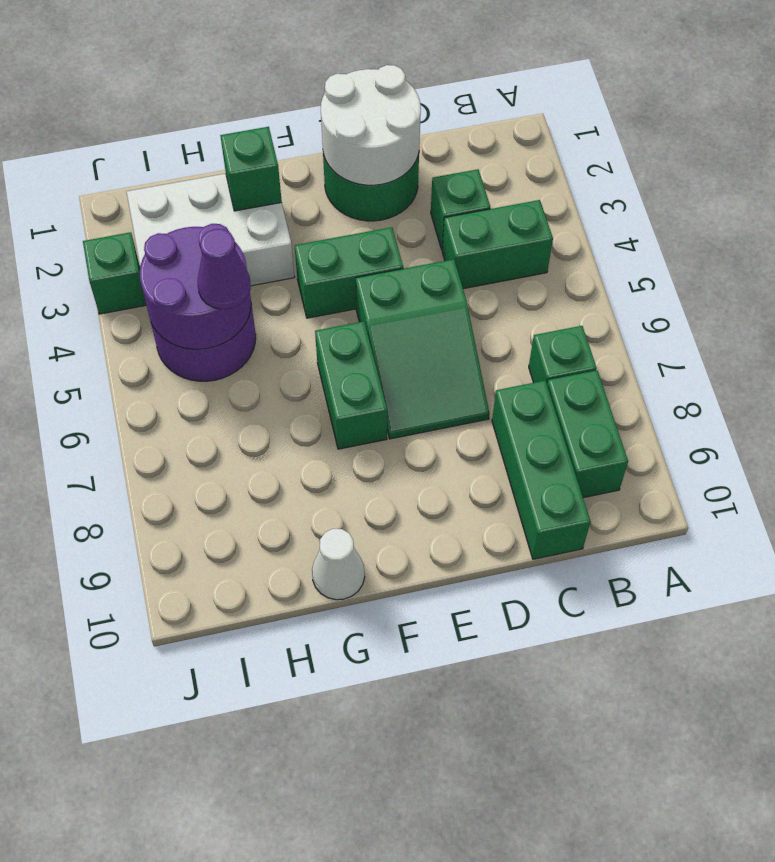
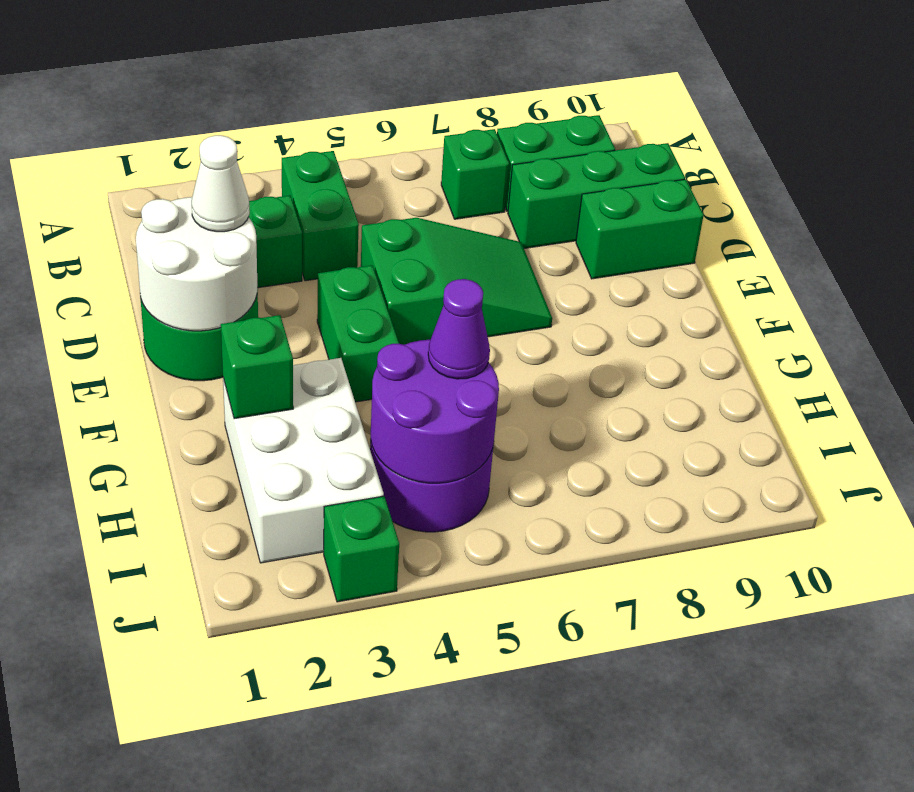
green brick F6:F7 level 1 -> green brick D9:D10 level 1
white cone G10 level 1 -> white cone D2 level 3

